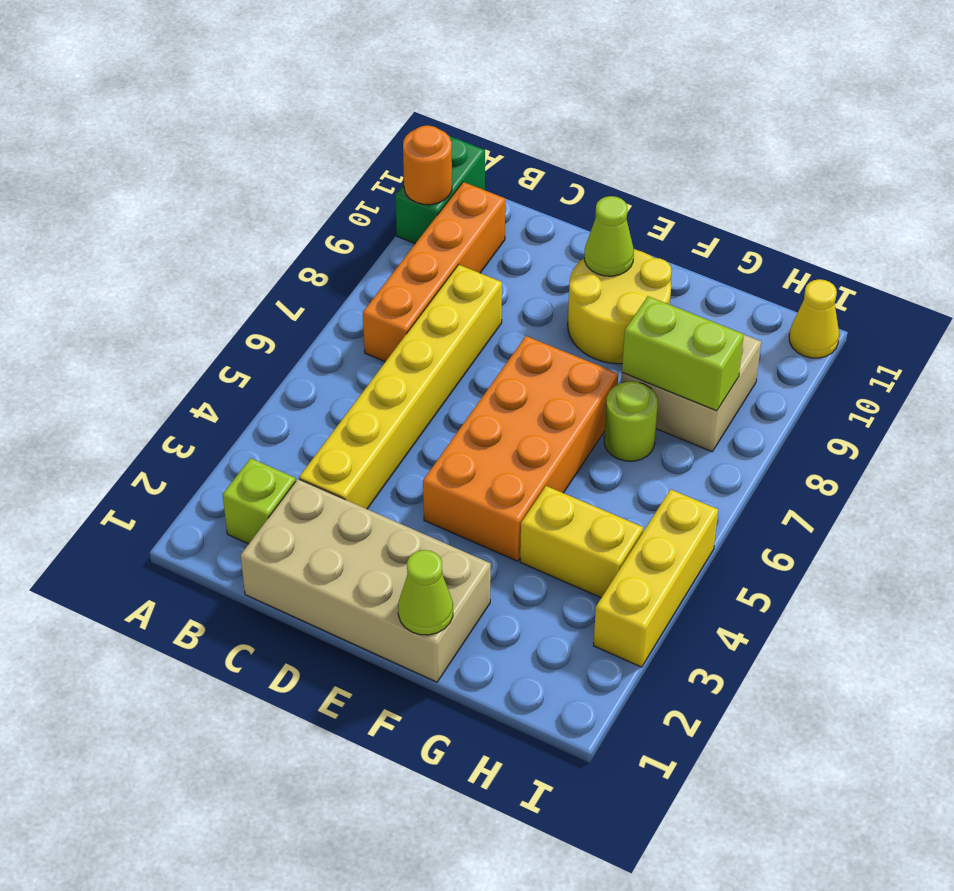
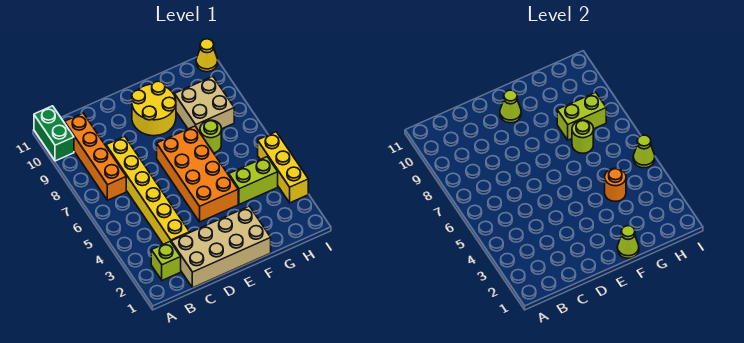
orange round brick A10 level 2 -> orange round brick G4 level 2
yellow brick G4:H4 level 1 -> lime brick G4:H4 level 1
none -> lime round brick G7 level 2
none -> lime cone I5 level 2

